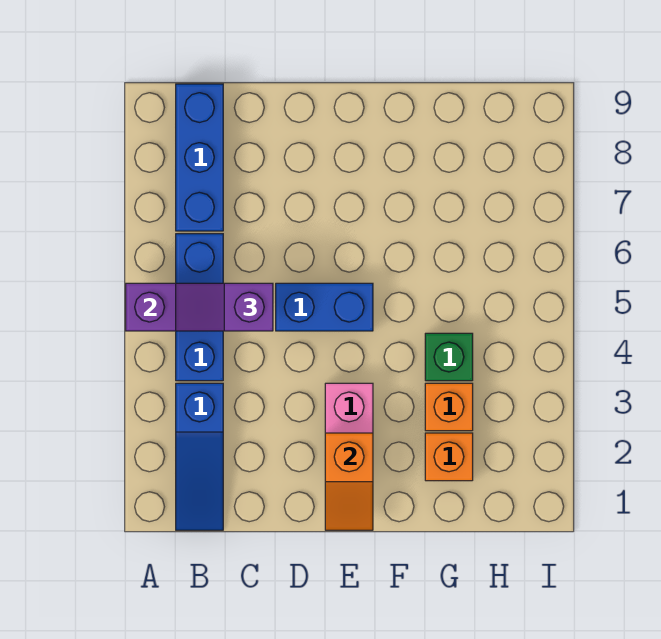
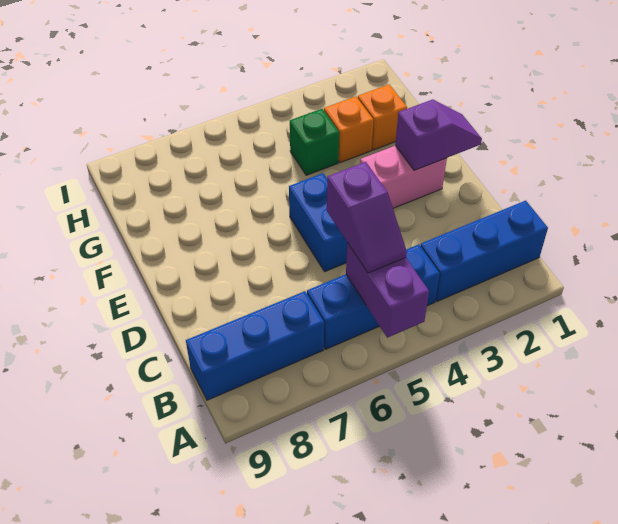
blue slope B1:B3 level 1 top 3 -> blue brick B1:B3 level 1
orange slope E1:E2 level 2 top 2 -> purple slope E1:E2 level 2 top 2

